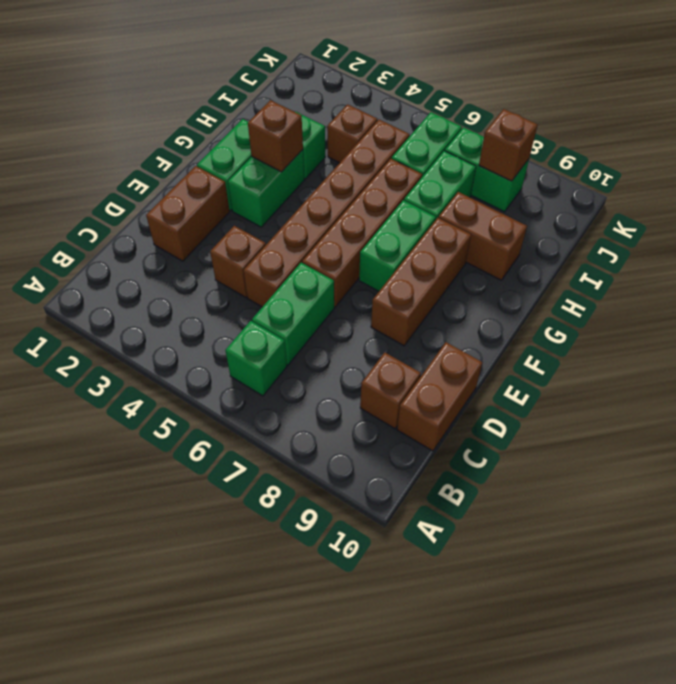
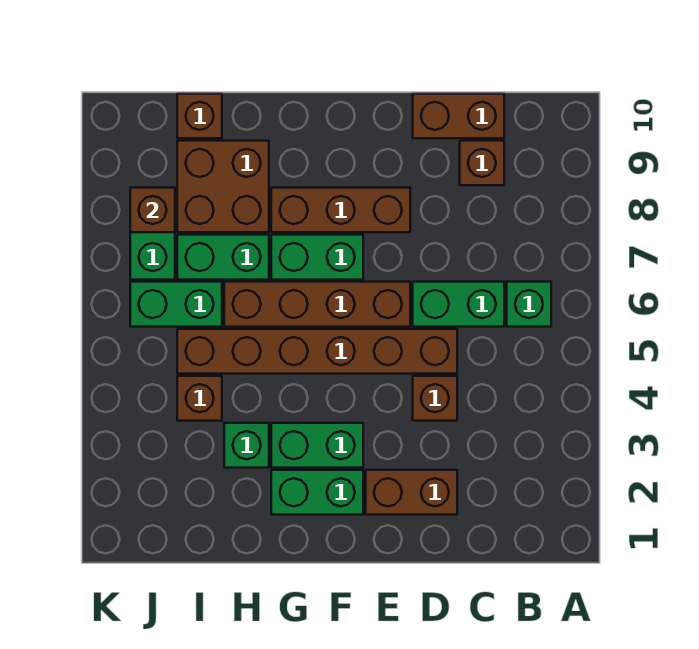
brown brick G3 level 2 -> brown brick I10 level 1
brown brick H8:H9 level 1 -> brown brick H8:I9 level 1

